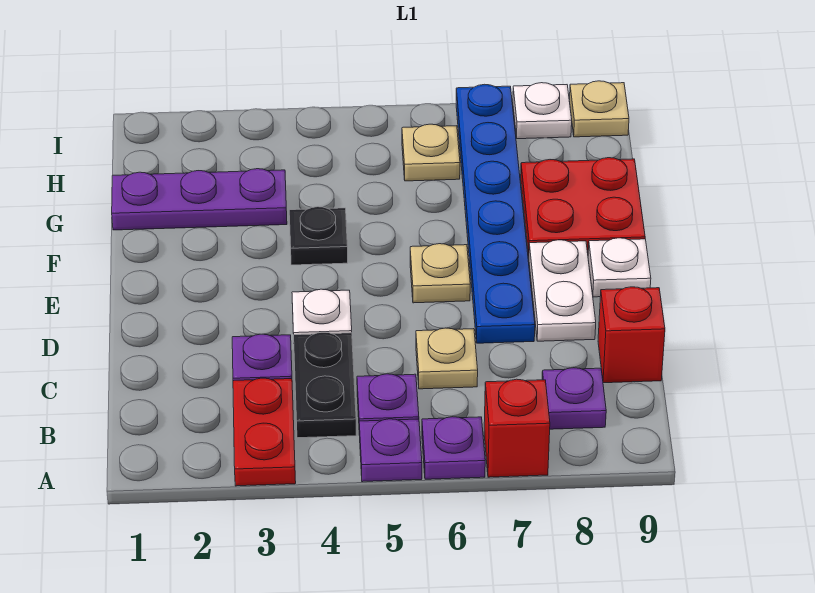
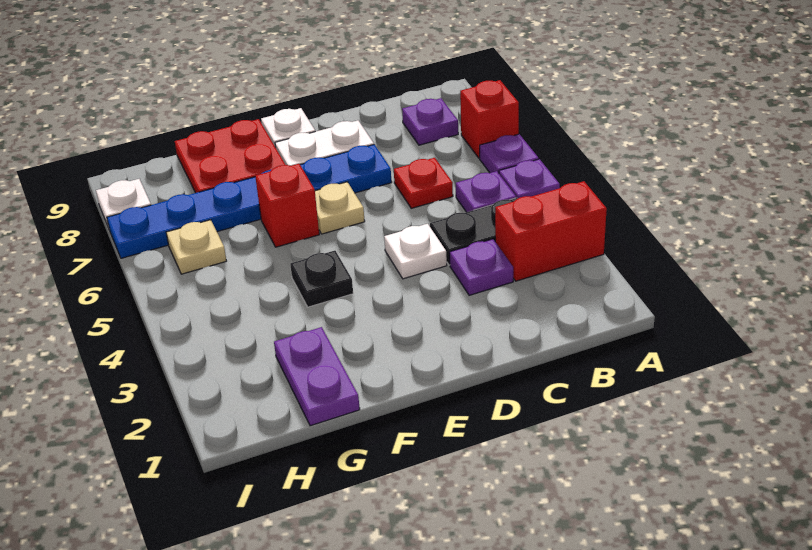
red plate A3:B3 level 1 -> red brick A3:B3 level 1
tan plate C6 level 1 -> red plate C6 level 1
red brick C9 level 1 -> red brick F6 level 1
purple plate G1:G3 level 1 -> purple plate G1:G2 level 1
tan plate I9 level 1 -> none

